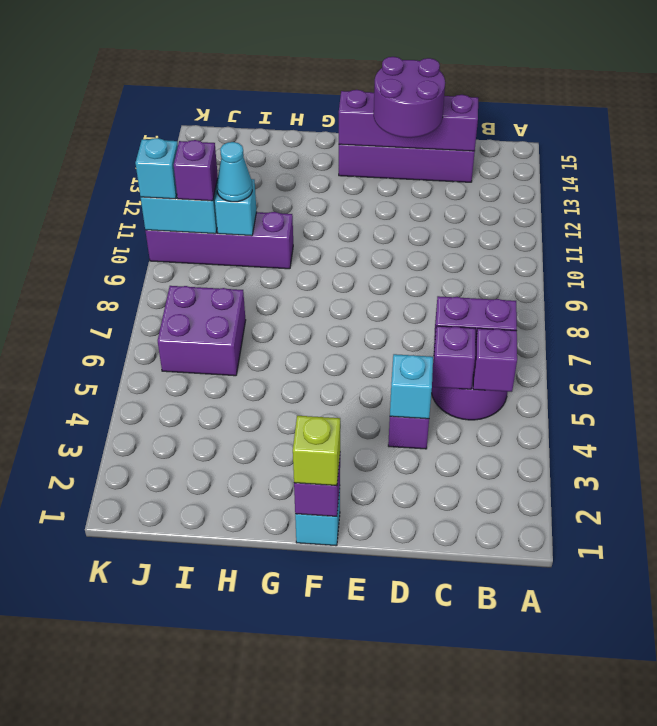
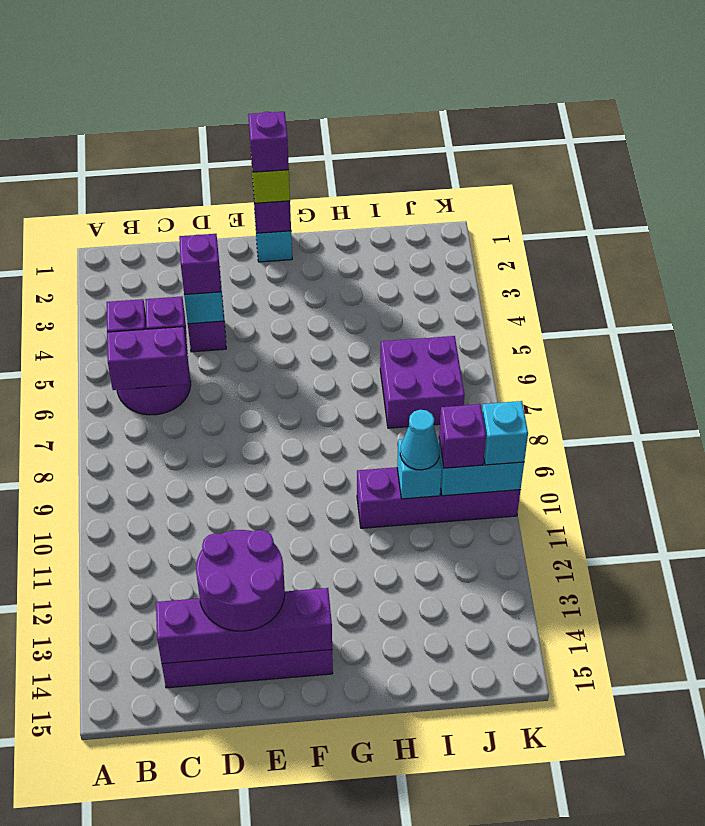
none -> purple brick D4 level 3
none -> purple brick F1 level 4

